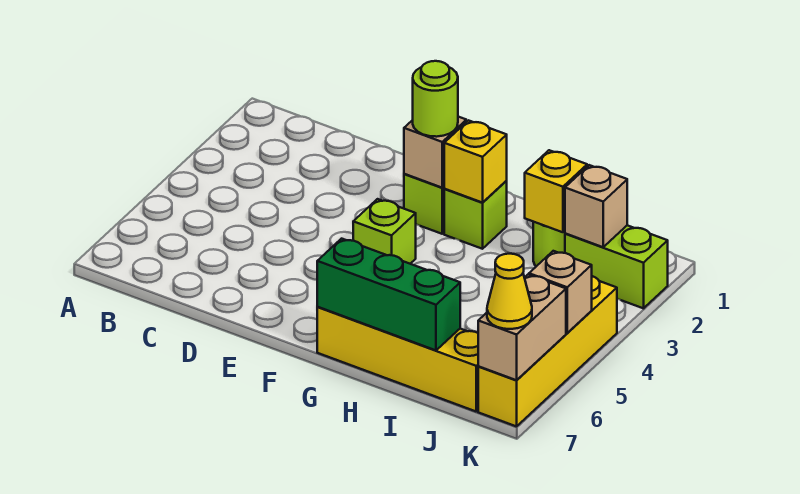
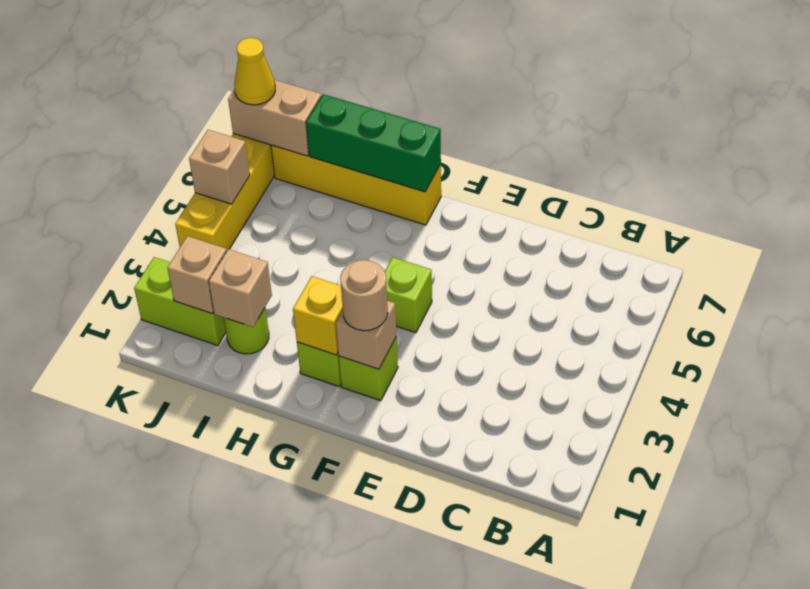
lime round brick F2 level 3 -> tan round brick F2 level 3
yellow brick I2 level 2 -> tan brick I2 level 2
tan brick K6:K7 level 2 -> tan brick J7:K7 level 2

